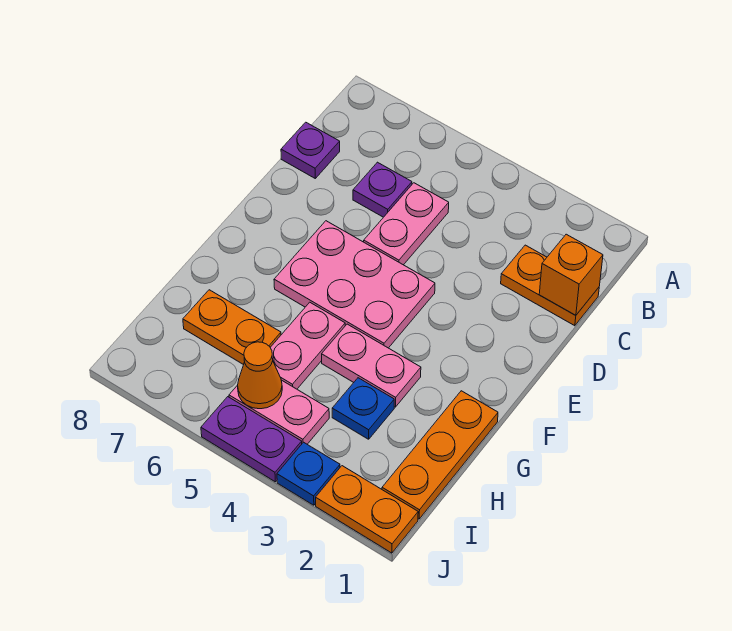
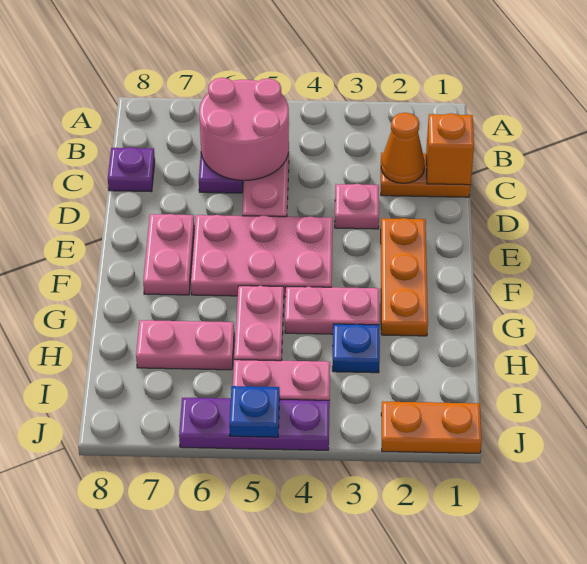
none -> pink round brick B5:C6 level 2
none -> pink plate D3 level 1
none -> pink plate E7:F7 level 1
orange plate G1:I1 level 1 -> orange plate E2:G2 level 1
orange plate H6:H7 level 1 -> pink plate H6:H7 level 1
orange cone I5 level 2 -> orange cone C2 level 2
blue plate J3 level 1 -> blue plate J5 level 2
purple plate J4:J5 level 1 -> purple plate J4:J6 level 1

